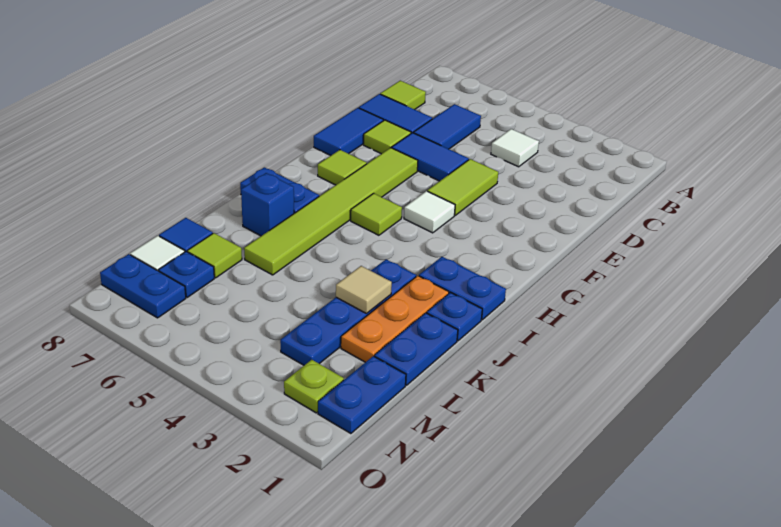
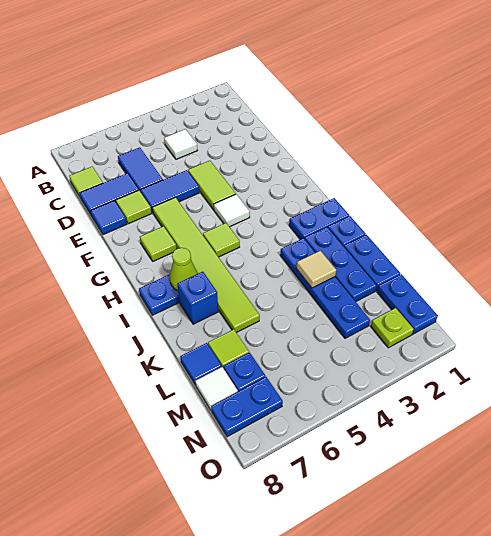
blue tile E8:F8 level 1 -> blue tile E8 level 1
none -> lime cone I7 level 2
orange plate J2:L2 level 1 -> blue plate J2:L2 level 1

